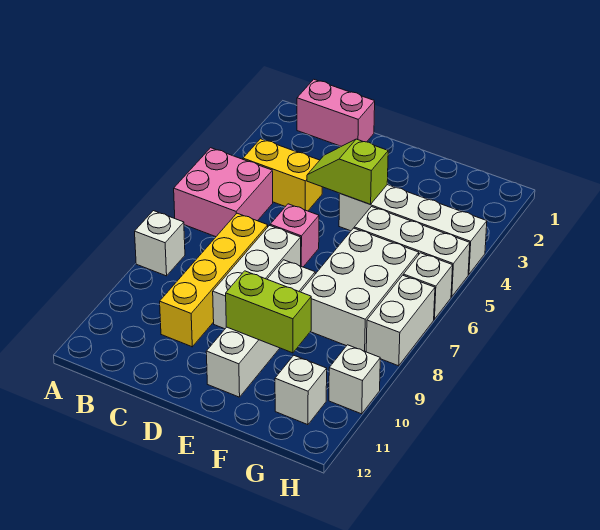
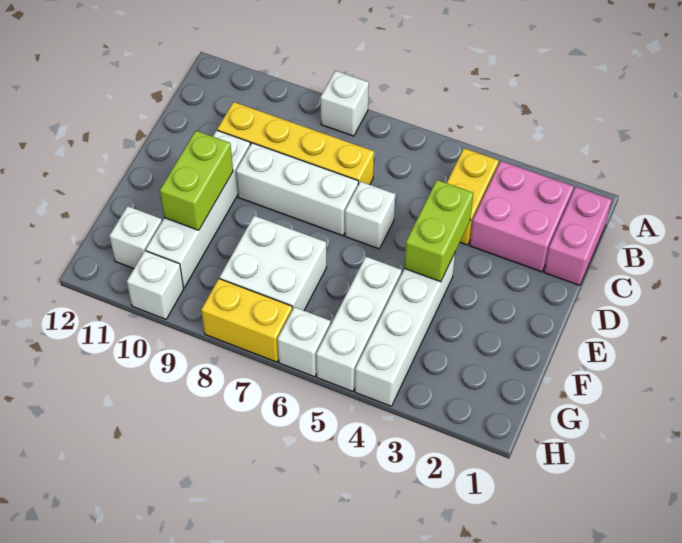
pink brick A5:B6 level 1 -> pink brick B2:C3 level 1
lime slope D4:E4 level 2 top E -> lime brick D4:E4 level 2
pink brick D6 level 1 -> white brick D6 level 1
white brick E8:E11 level 1 -> white brick D10:G10 level 1
white brick F6:G8 level 1 -> white brick F7:G8 level 1
white brick H7:H8 level 1 -> yellow brick H7:H8 level 1

